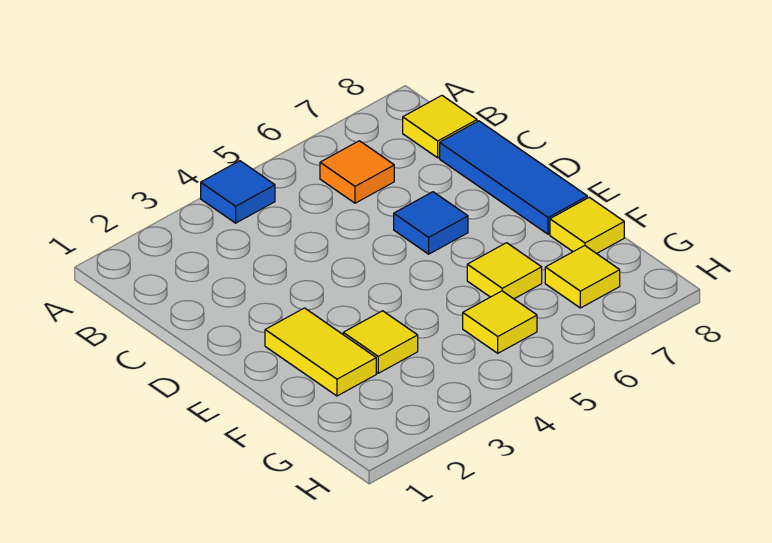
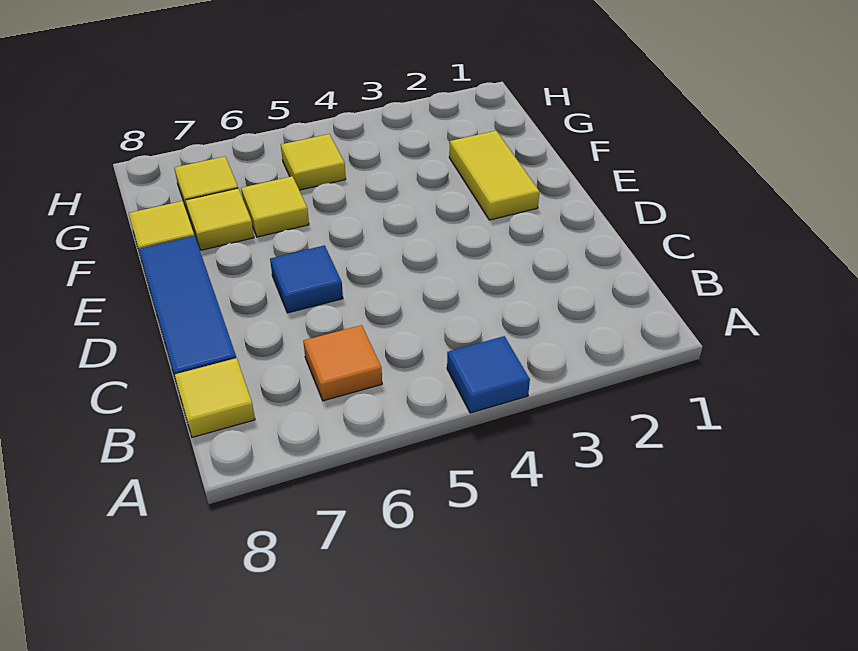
yellow tile F3 level 1 -> yellow tile F7 level 1

